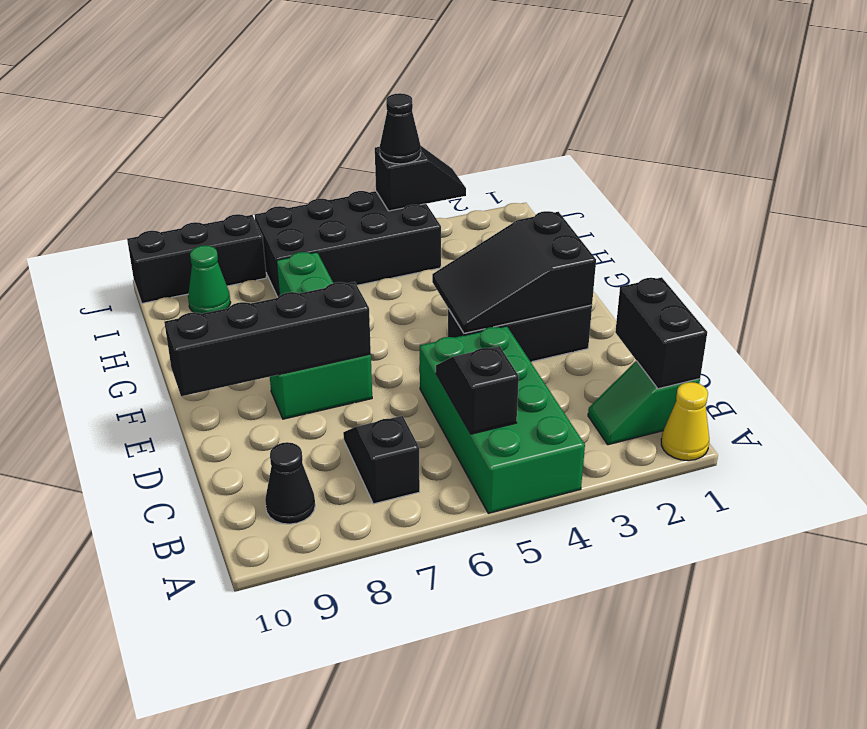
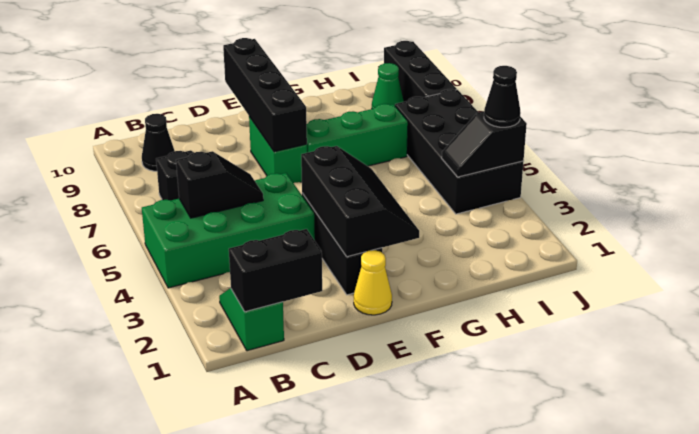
yellow cone A1 level 1 -> yellow cone E1 level 1
black slope E2:F4 level 2 top 2 -> black slope E2:F4 level 2 top E
black slope J3:J4 level 2 top 4 -> black slope I4:J4 level 2 top J

